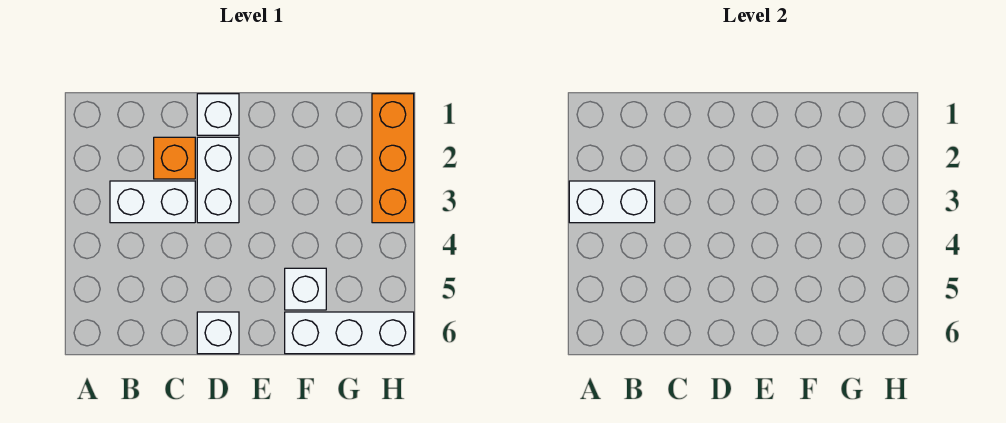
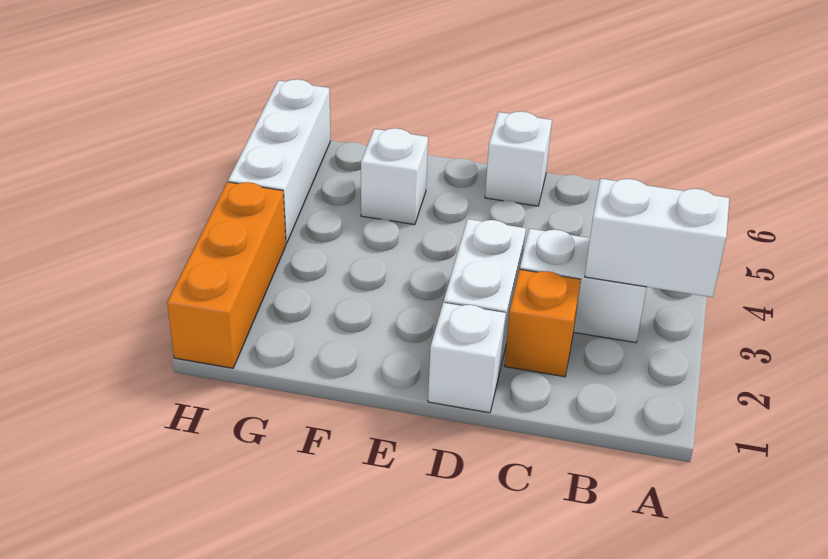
white brick F6:H6 level 1 -> white brick H4:H6 level 1

